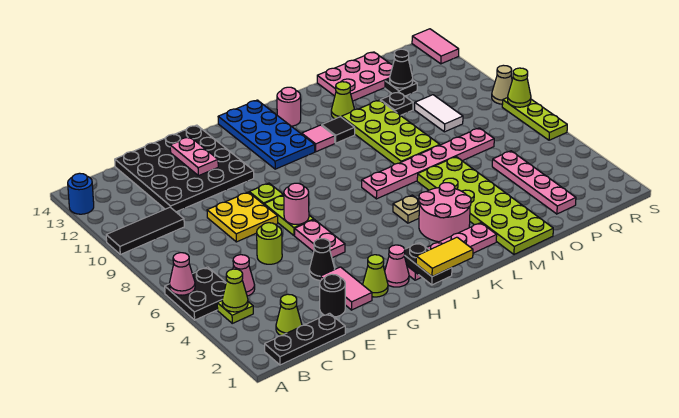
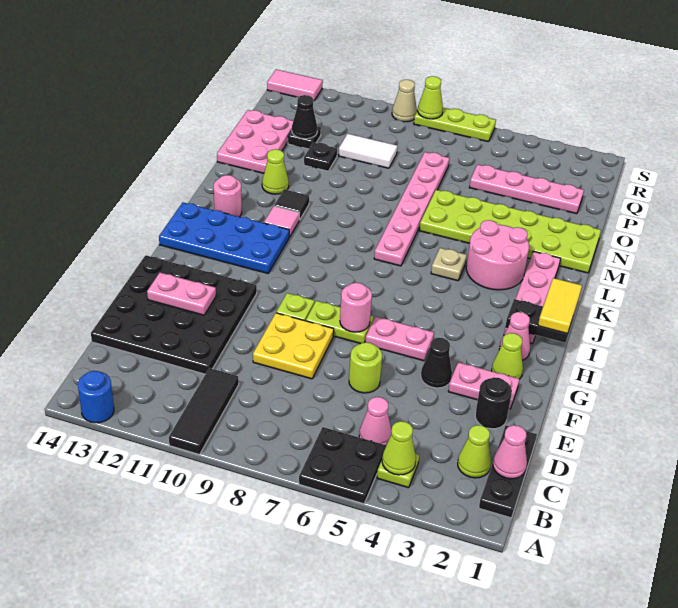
pink cone A6 level 2 -> pink cone C1 level 2
pink tile F2:F3 level 1 -> pink plate F2:F3 level 1
lime plate M8:N11 level 1 -> none

